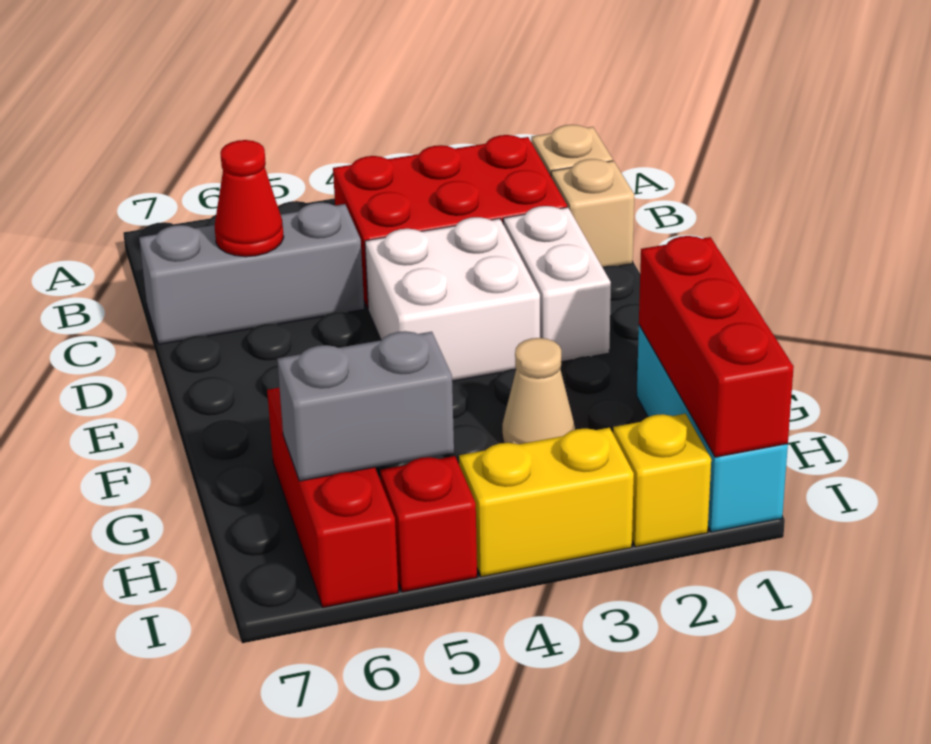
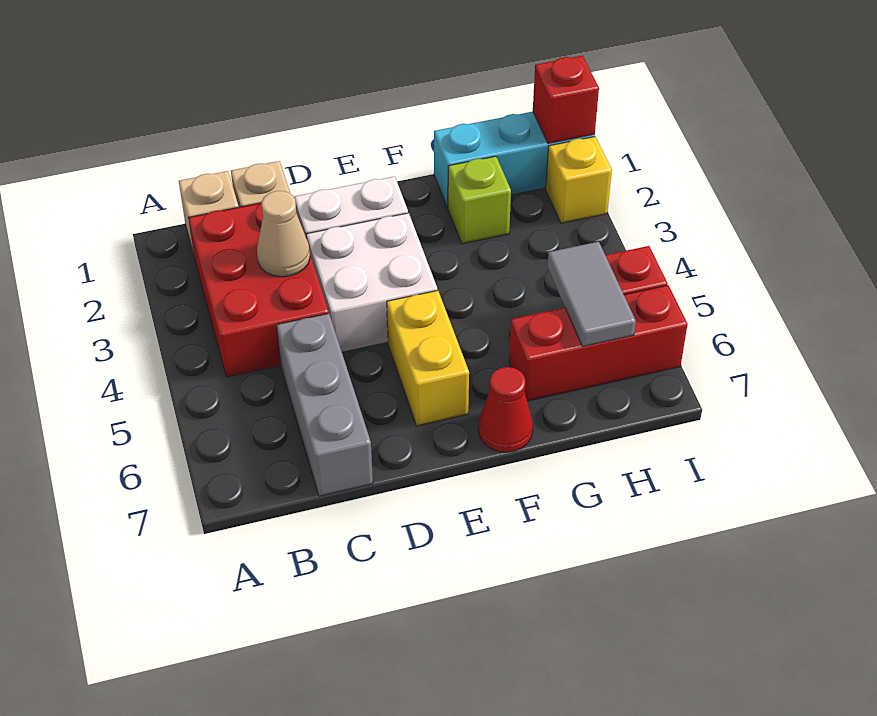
red cone C6 level 2 -> red cone F7 level 1
red brick G1:I1 level 2 -> red brick I1 level 2
none -> lime brick G2 level 1
tan cone G3 level 1 -> tan cone C3 level 2
grey brick H5:H6 level 2 -> grey tile H5:H6 level 2
yellow brick I3:I4 level 1 -> yellow brick E5:E6 level 1

